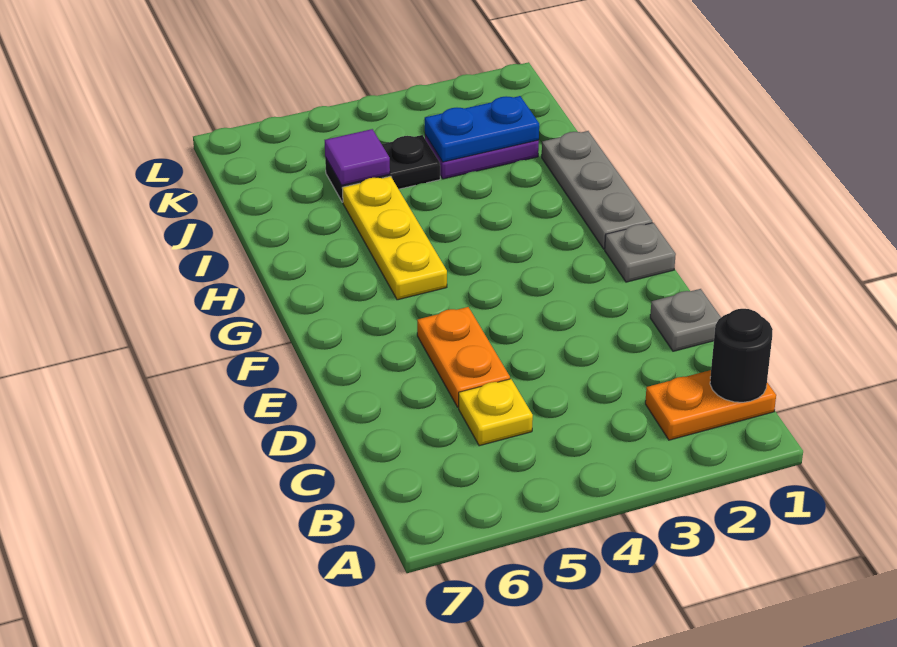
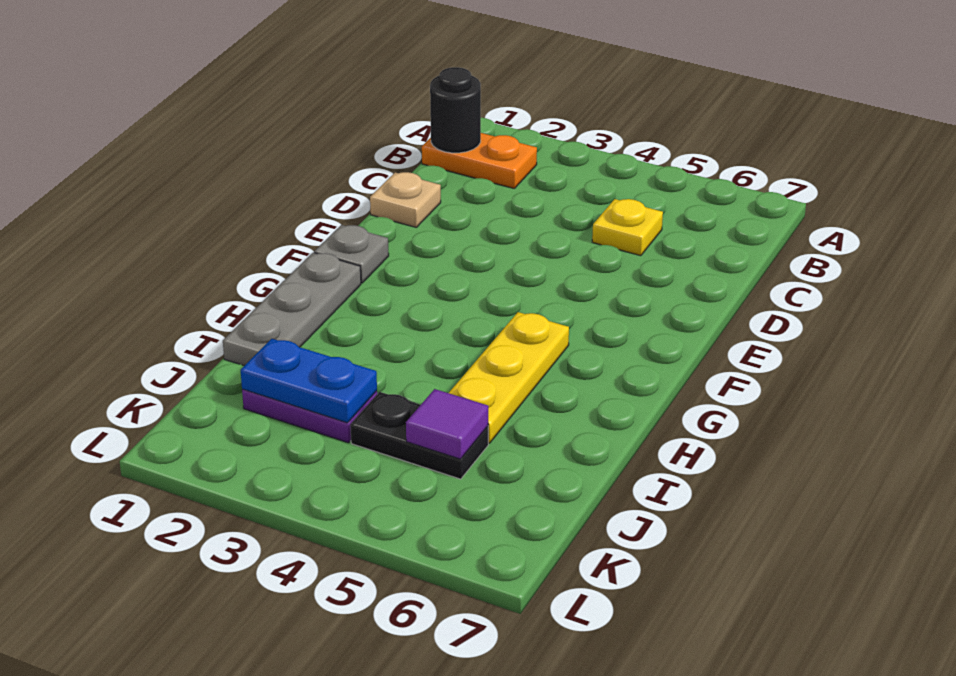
grey plate D1 level 1 -> tan plate D1 level 1
orange plate D5:E5 level 1 -> none

